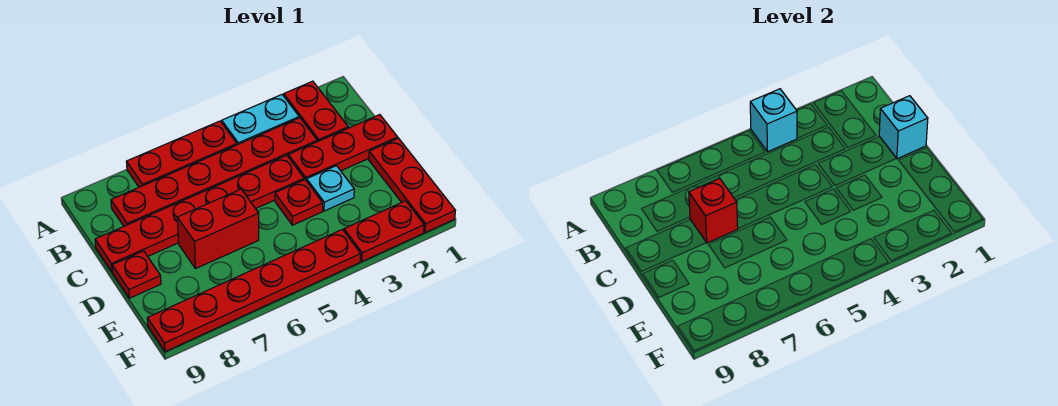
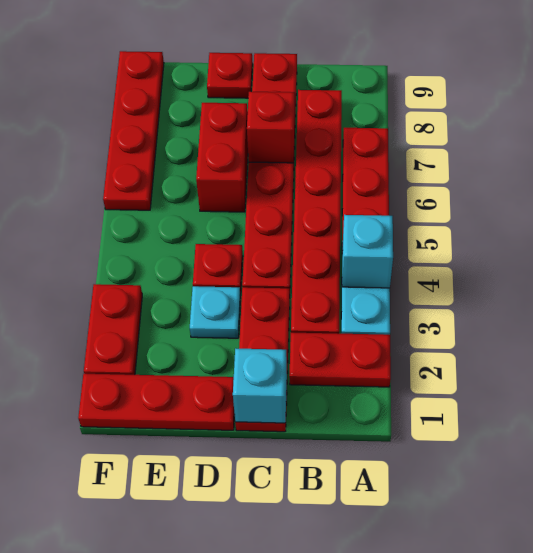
red plate F4:F9 level 1 -> red plate F6:F9 level 1

